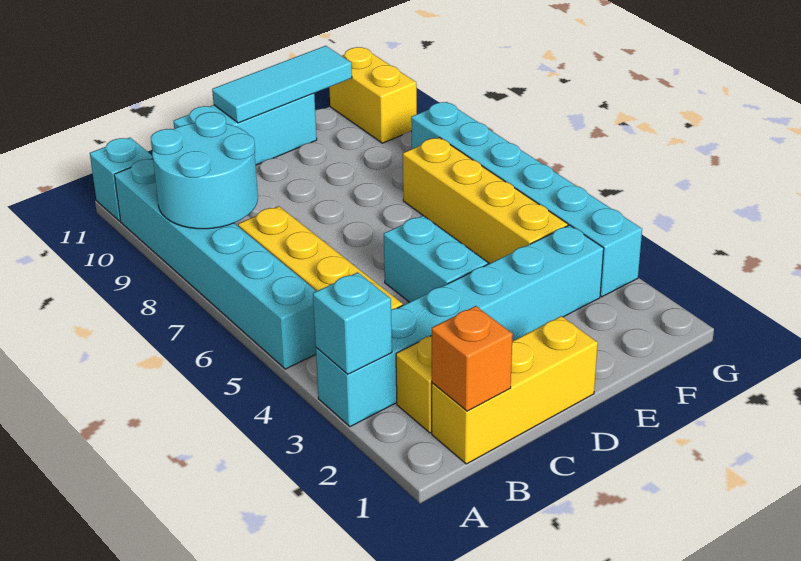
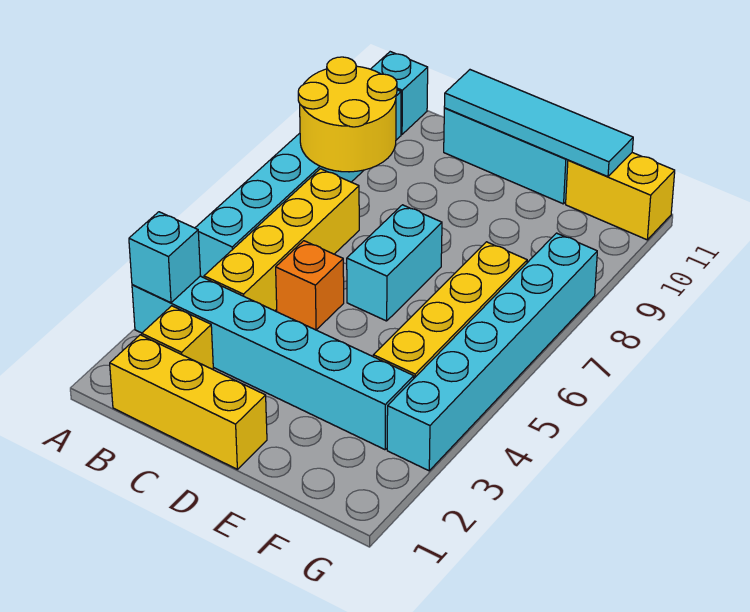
cyan round brick A8:B9 level 2 -> yellow round brick A8:B9 level 2
orange brick B1 level 2 -> orange brick C5 level 1
cyan brick D4:D5 level 1 -> cyan brick D6:D7 level 1
cyan tile D11:F11 level 2 -> cyan tile C11:F11 level 2
yellow brick G10:G11 level 1 -> yellow brick F11:G11 level 1

